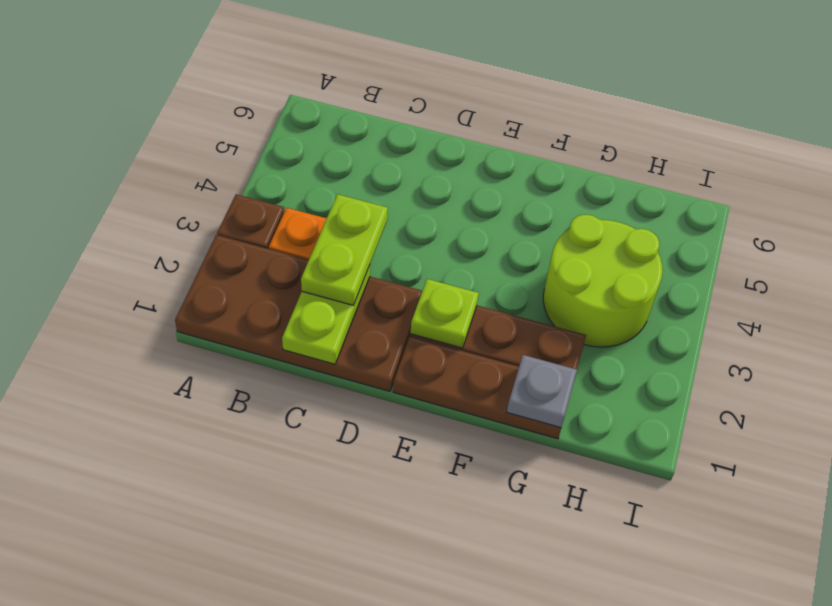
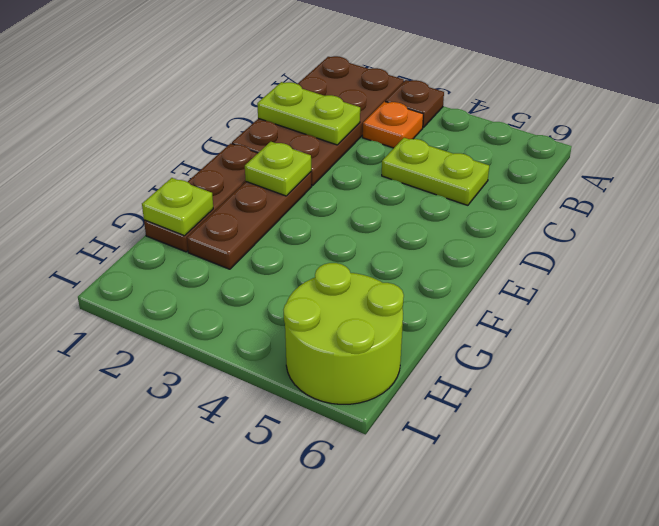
lime plate C2:C3 level 3 -> lime plate C4:C5 level 1
grey plate G1 level 2 -> lime plate G1 level 2
lime round brick G3:H4 level 1 -> lime round brick H5:I6 level 1

